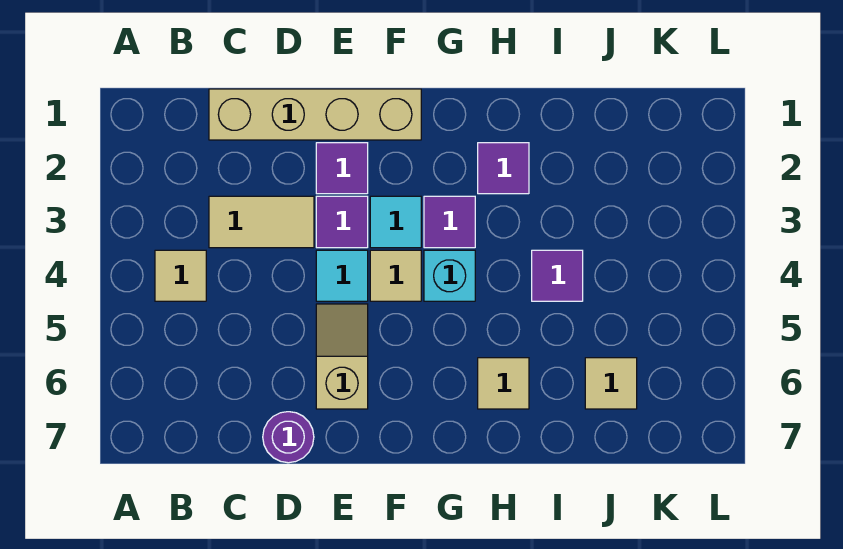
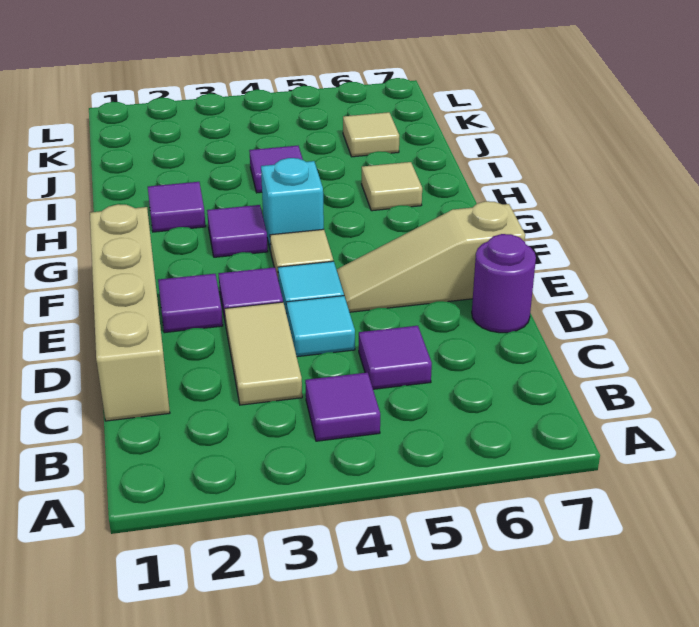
tan tile B4 level 1 -> purple tile B4 level 1
none -> purple tile C5 level 1
tan slope E5:E6 level 1 top 6 -> tan slope E5:E7 level 1 top 7
cyan tile F3 level 1 -> cyan tile D4 level 1

